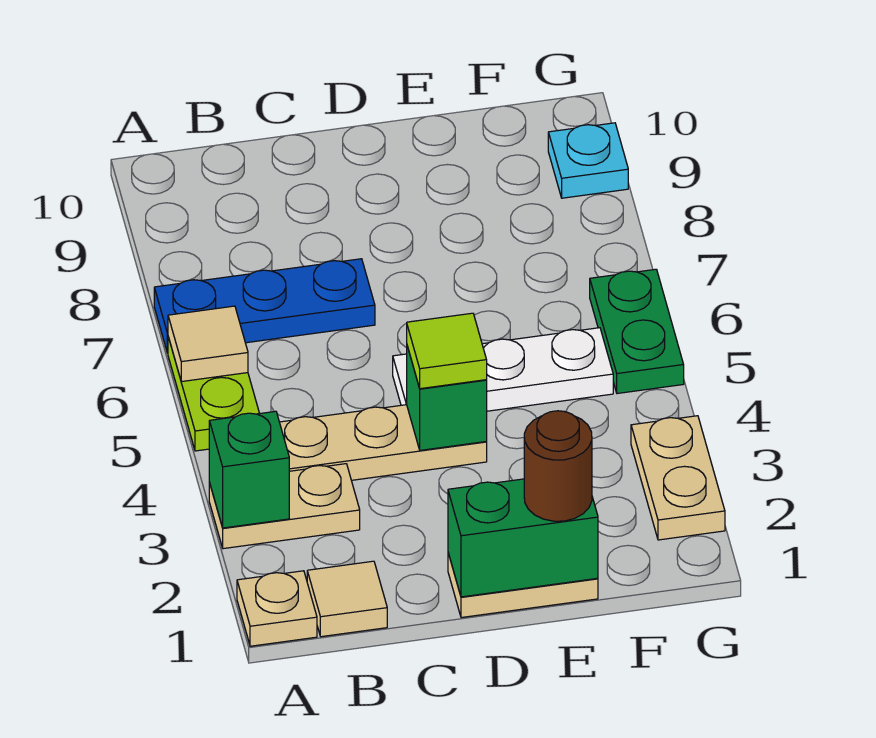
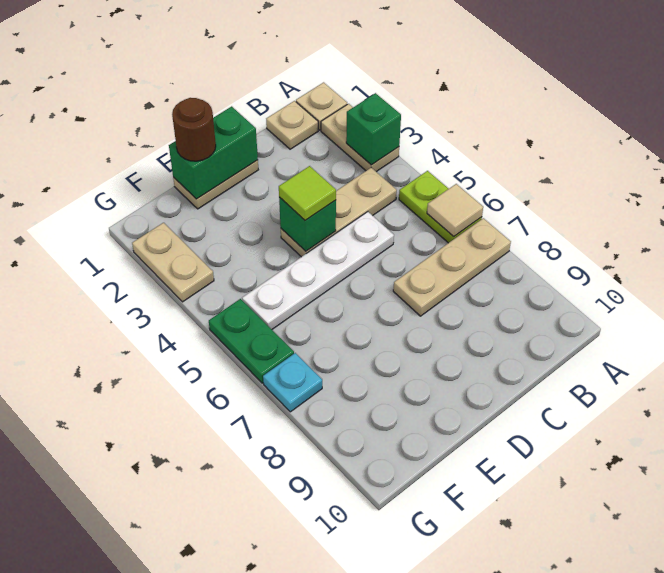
tan plate A3:B3 level 1 -> tan plate A2:A3 level 1
blue plate A7:C7 level 1 -> tan plate A7:C7 level 1
tan tile B1 level 1 -> tan plate B1 level 1
white plate D5:F5 level 1 -> white plate C5:F5 level 1
cyan plate G9 level 1 -> cyan plate G7 level 1

